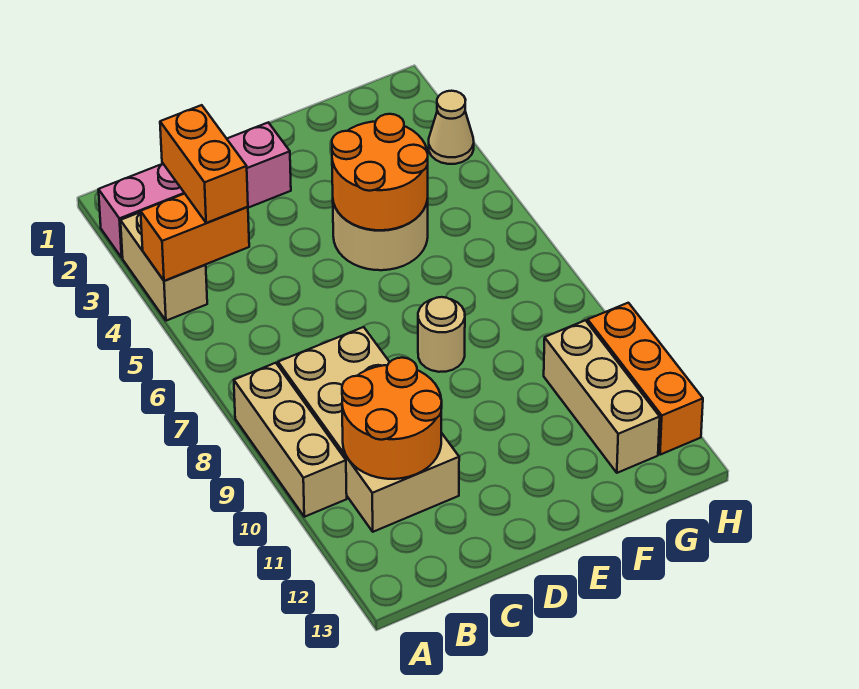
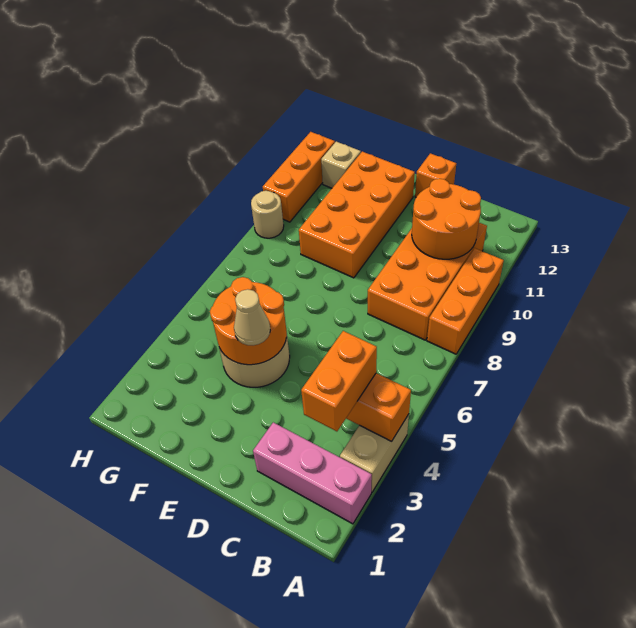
pink brick A2:D2 level 1 -> pink brick A2:C2 level 1
tan brick A8:A10 level 1 -> orange brick A8:A10 level 1
tan brick B8:C11 level 1 -> orange brick B8:C11 level 1
none -> orange brick D13 level 1
tan round brick E8 level 1 -> tan round brick H9 level 1
none -> orange brick E9:F12 level 1
tan brick G10:G12 level 1 -> tan brick G12 level 1
tan cone H3 level 1 -> tan cone E4 level 3

